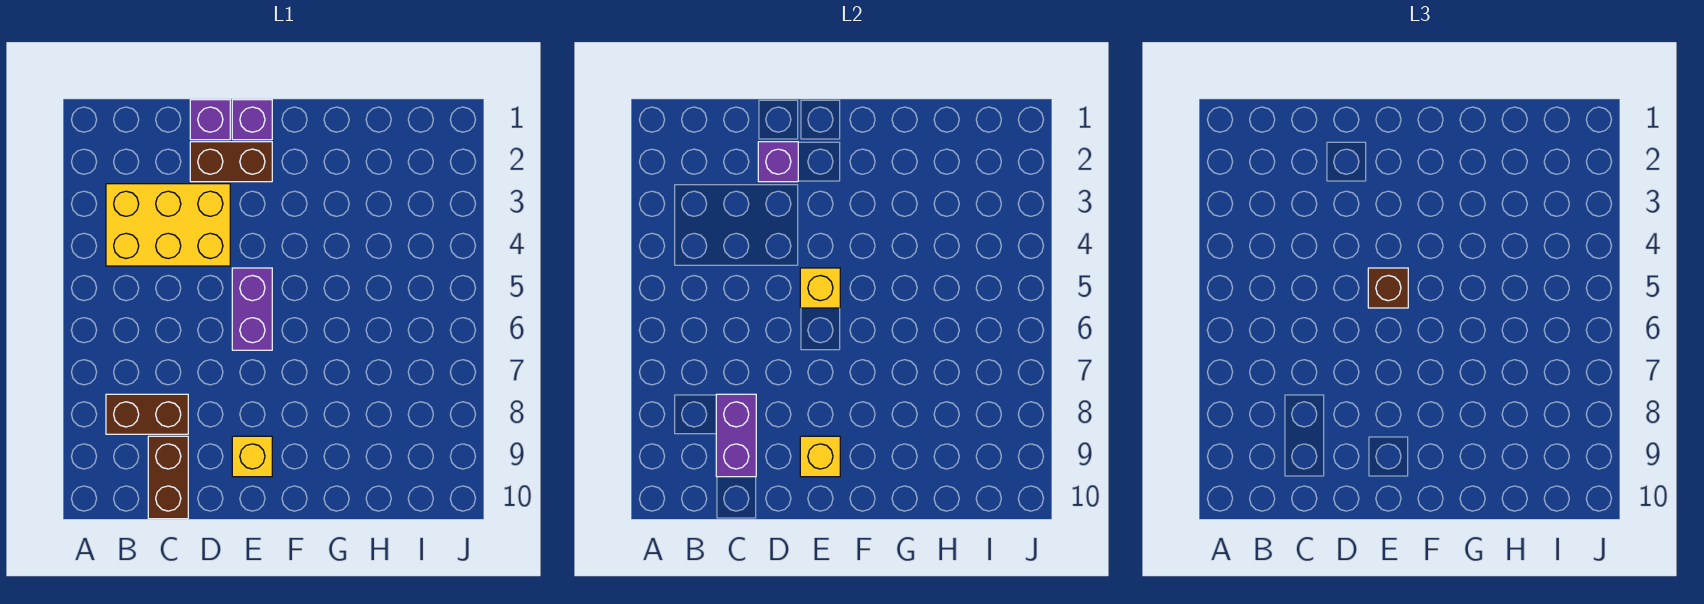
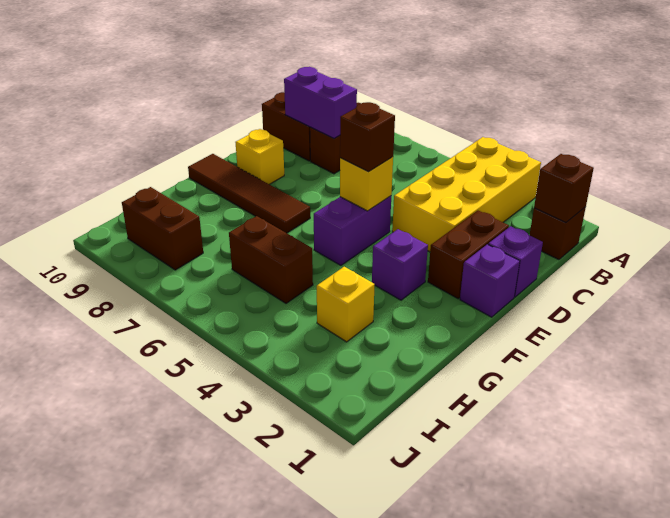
none -> brown brick B1 level 1
none -> brown brick B1 level 2
yellow brick B3:D4 level 1 -> yellow brick A3:D4 level 1
purple brick D2 level 2 -> purple brick F3 level 1
purple brick E5:E6 level 1 -> purple brick E5:F5 level 1
yellow brick E9 level 2 -> yellow brick H3 level 1
none -> brown tile F7:F10 level 1
none -> brown brick H5:H6 level 1
none -> brown brick I8:I9 level 1

